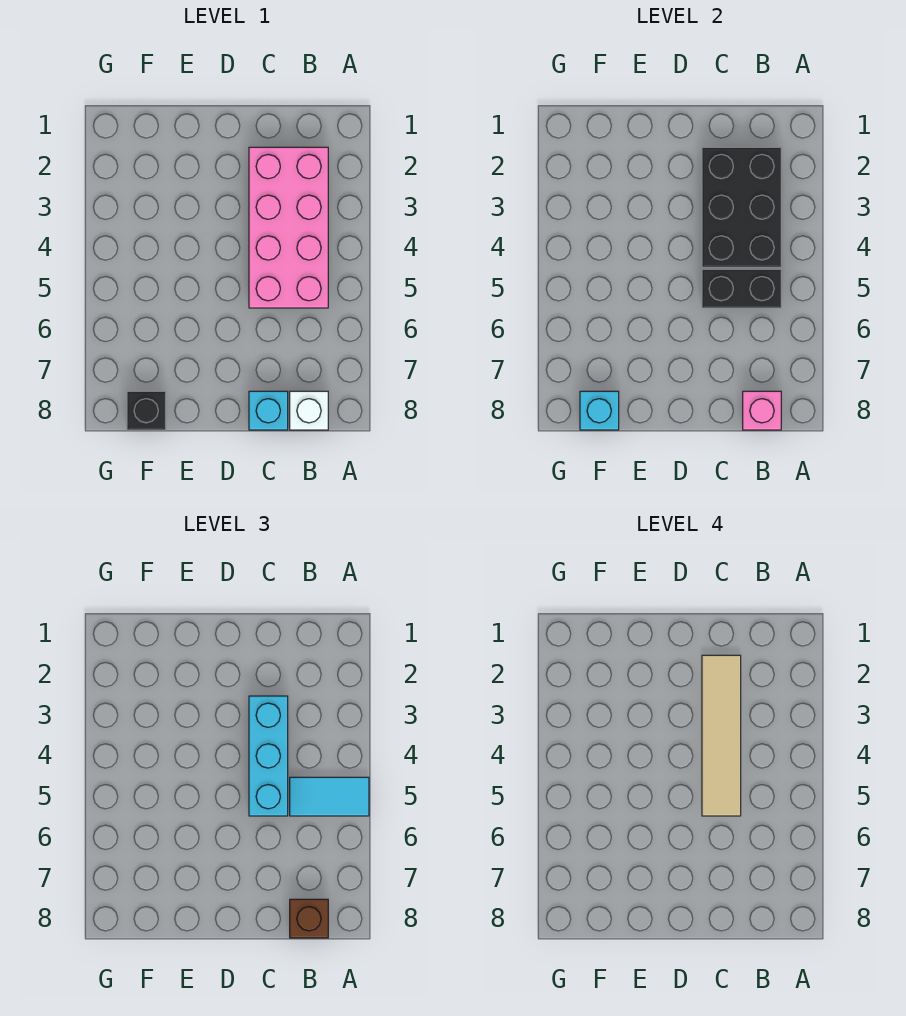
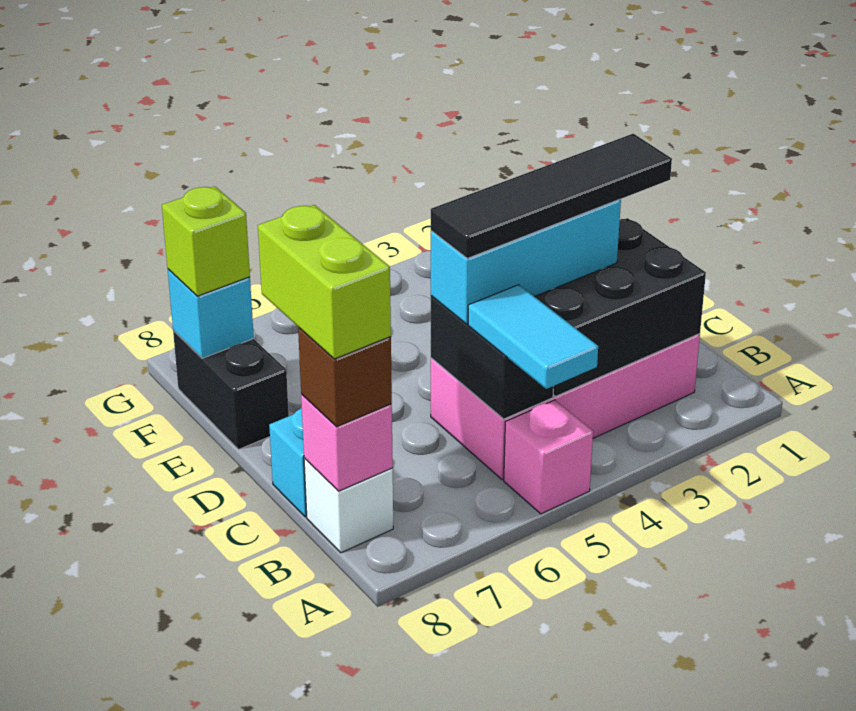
none -> pink brick A5 level 1
none -> lime brick B8:C8 level 4
tan tile C2:C5 level 4 -> black tile C2:C5 level 4
black brick F8 level 1 -> black brick E8:F8 level 1
none -> lime brick F8 level 3

